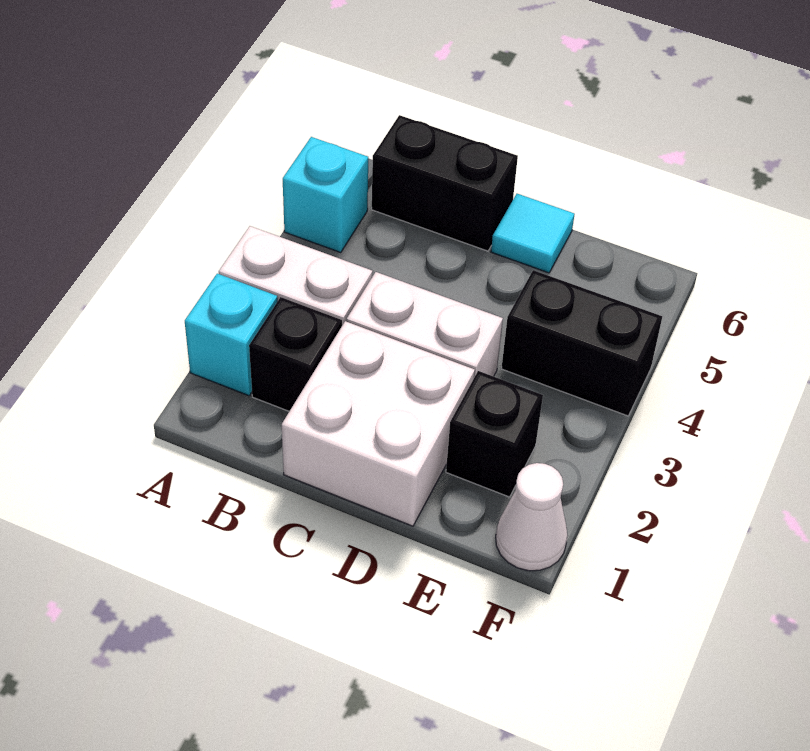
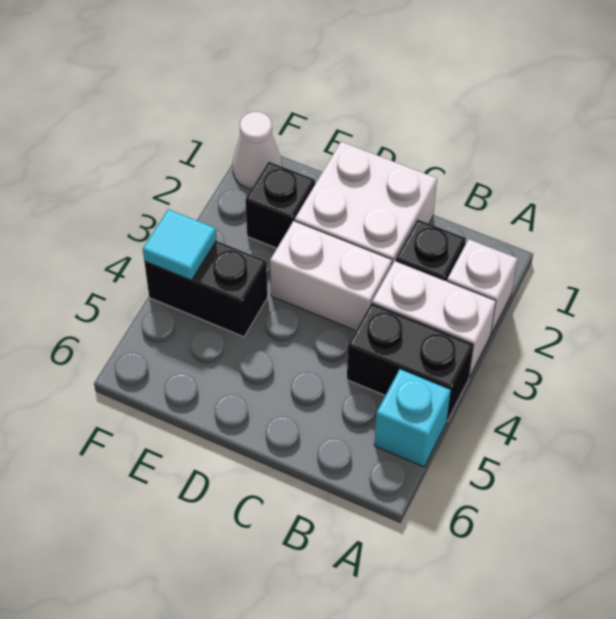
cyan brick A2 level 1 -> white brick A2 level 1
black brick B6:C6 level 1 -> black brick A4:B4 level 1
cyan tile D6 level 1 -> cyan tile F4 level 2

